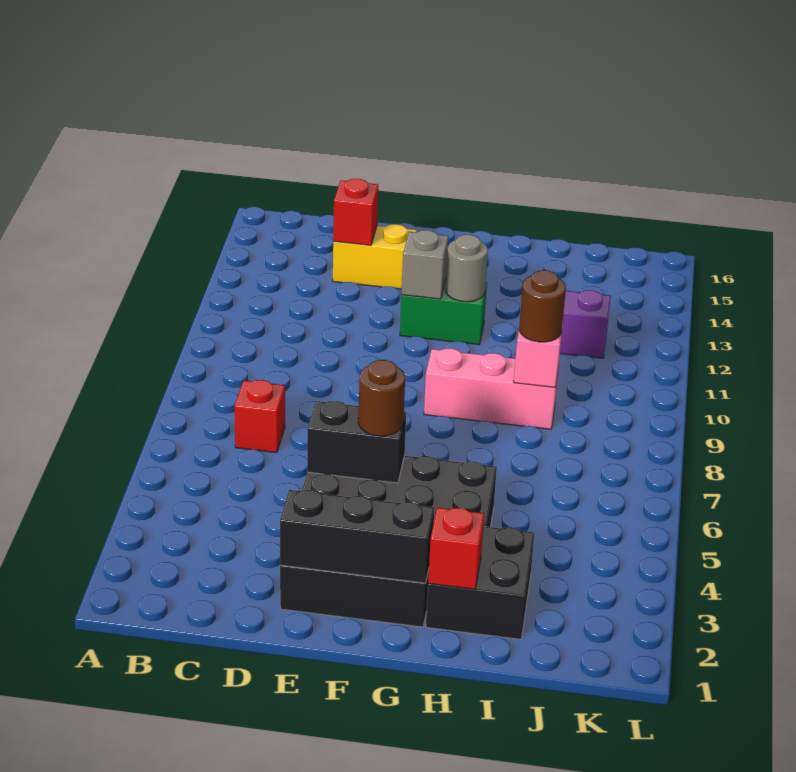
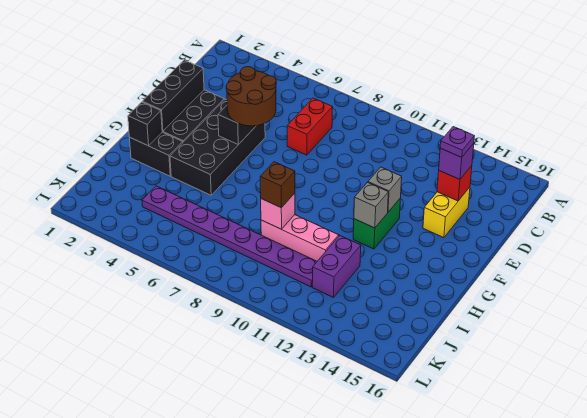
red brick C7 level 1 -> red brick C7:D7 level 1
none -> purple brick D14 level 3
none -> purple plate D14 level 4
brown round brick F5 level 3 -> brown round brick E5:F6 level 3
pink brick G9:I9 level 1 -> pink brick I9:I11 level 1
grey round brick G12 level 2 -> grey brick G12 level 2
black brick H2:I3 level 1 -> black brick H2:H3 level 1
red brick H2 level 2 -> black brick H2 level 2
brown round brick I9 level 3 -> brown brick I9 level 3
none -> purple plate J4:J11 level 1

